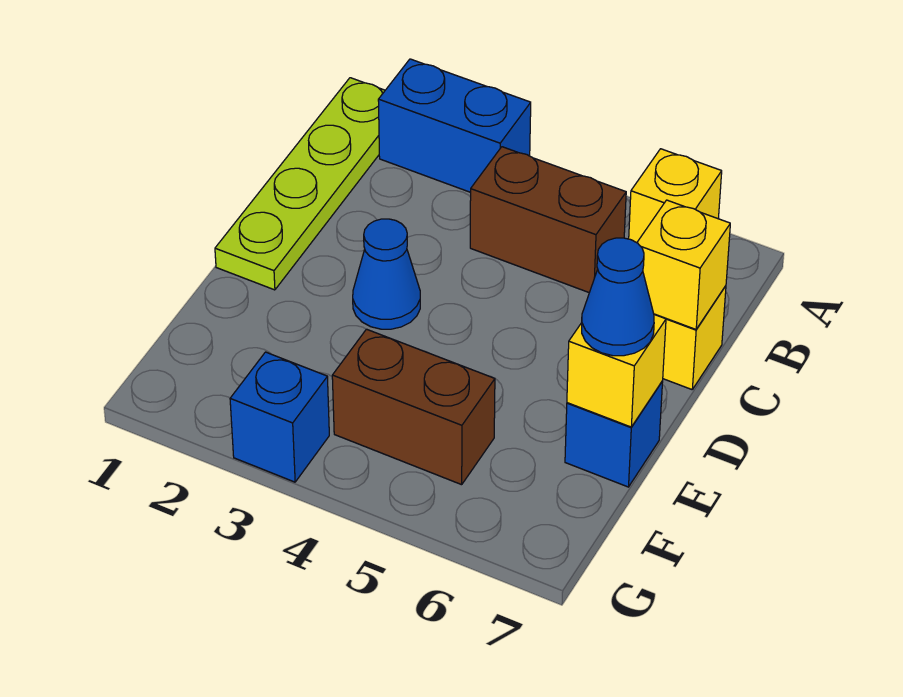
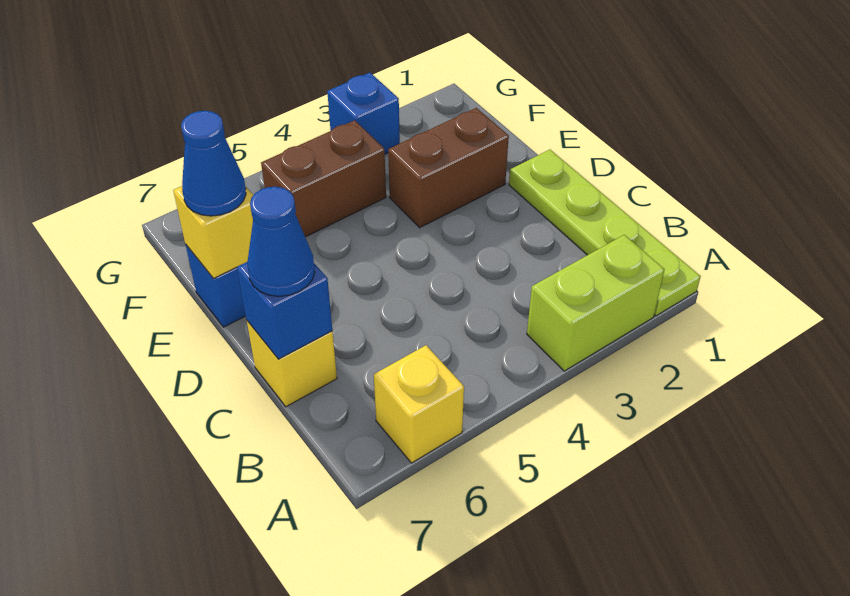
blue brick A2:A3 level 1 -> lime brick A2:A3 level 1
brown brick B4:B5 level 1 -> brown brick E2:E3 level 1
yellow brick C7 level 2 -> blue brick C7 level 2
blue cone D3 level 1 -> blue cone C7 level 3

